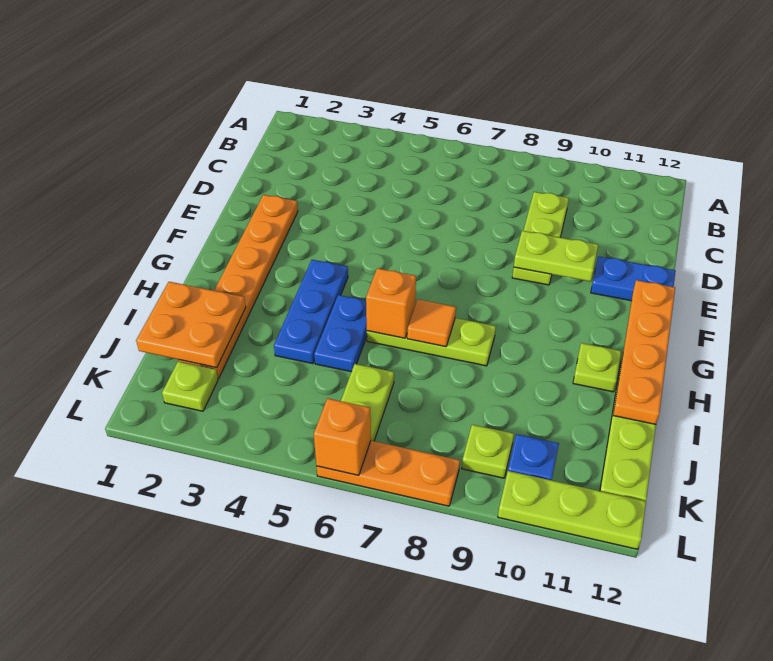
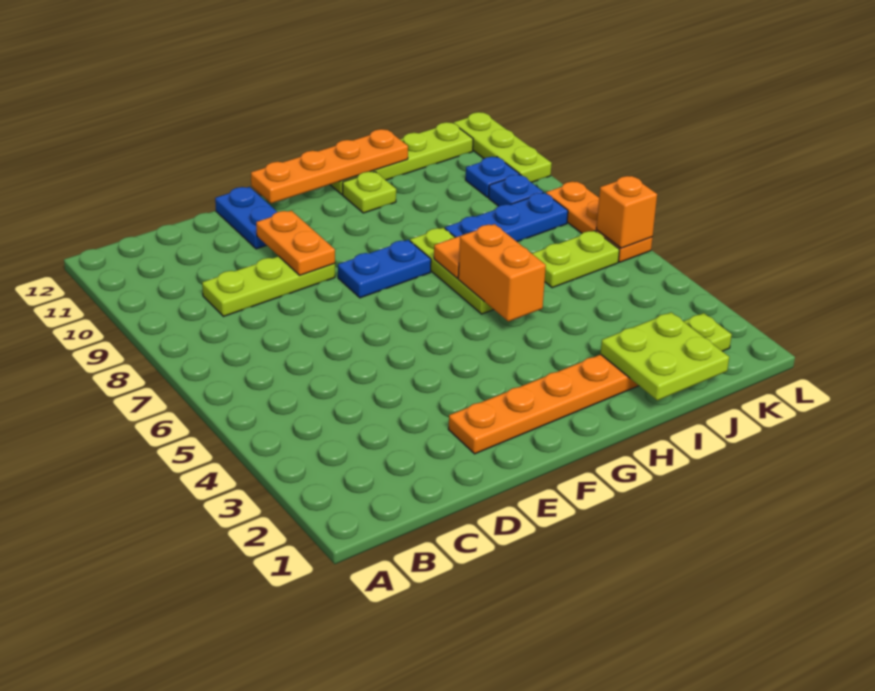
lime plate E9:E10 level 2 -> orange plate E9:E10 level 2
blue plate G4:I4 level 1 -> blue plate I8:K8 level 1
blue plate H5:I5 level 1 -> blue plate F8:G8 level 1
orange brick H6 level 2 -> orange brick H5:H6 level 2
orange plate I1:J2 level 2 -> lime plate I1:J2 level 2
lime plate K9 level 1 -> blue plate K9 level 1

